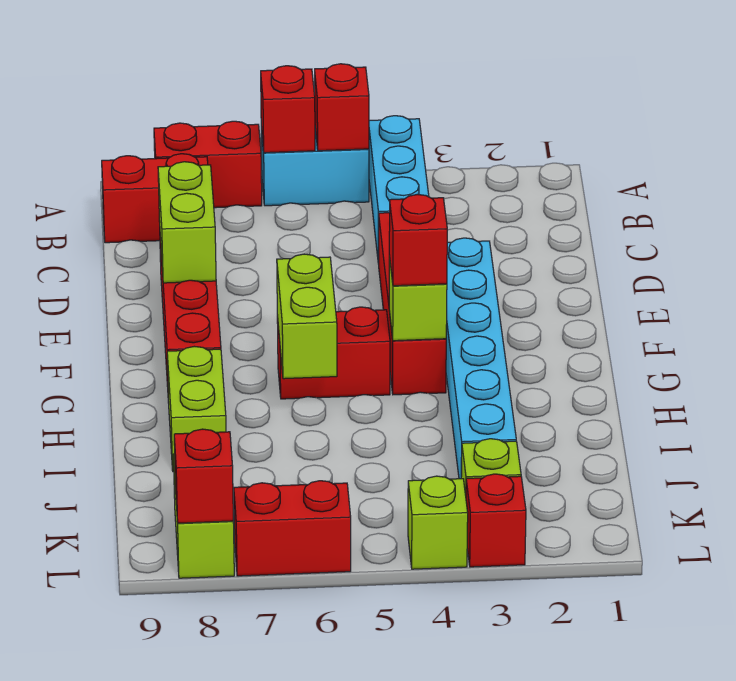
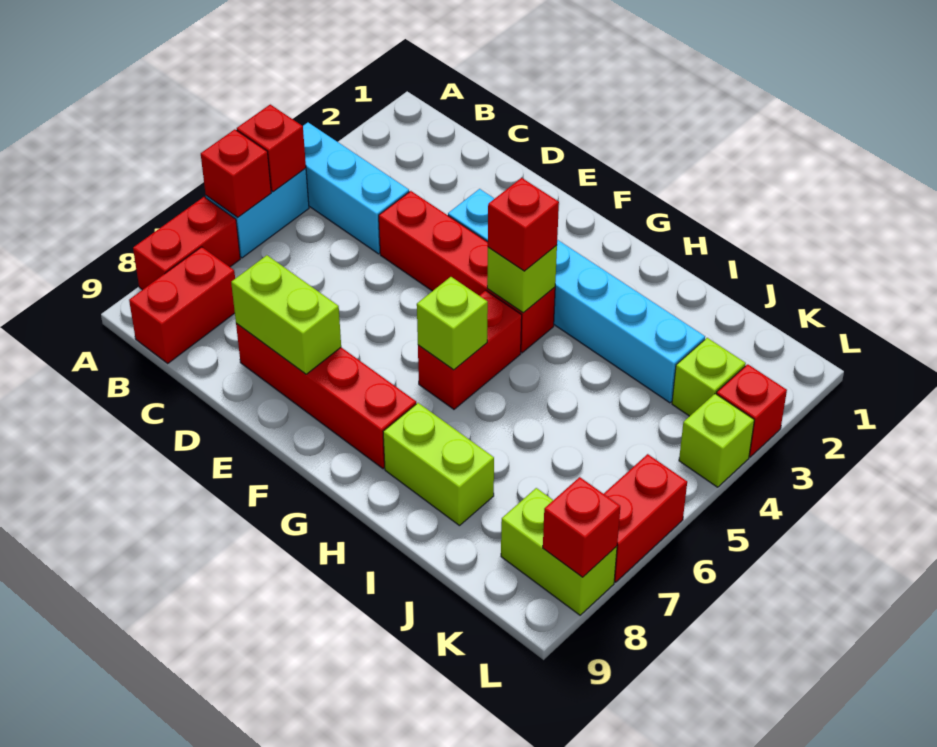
lime brick G6:H6 level 2 -> lime brick G6 level 2

